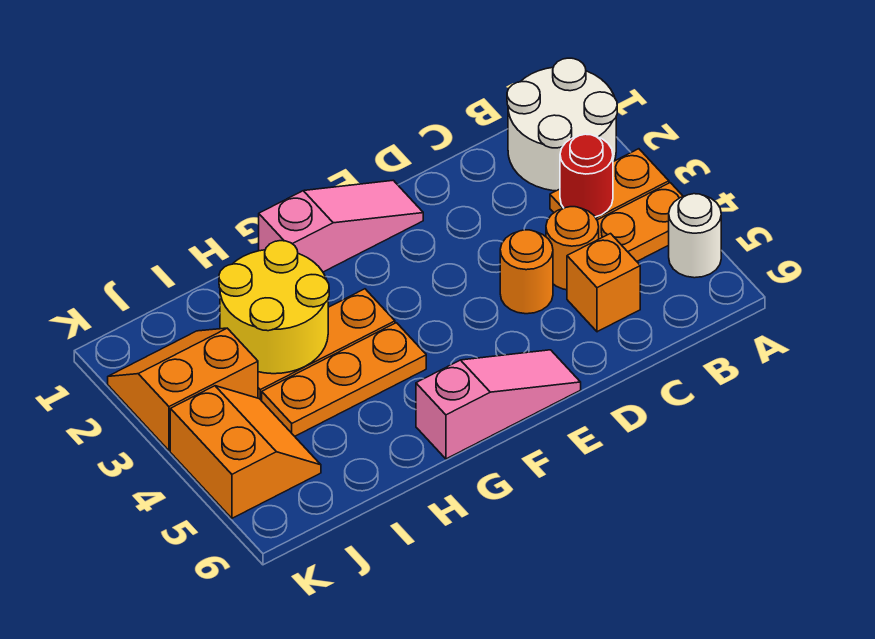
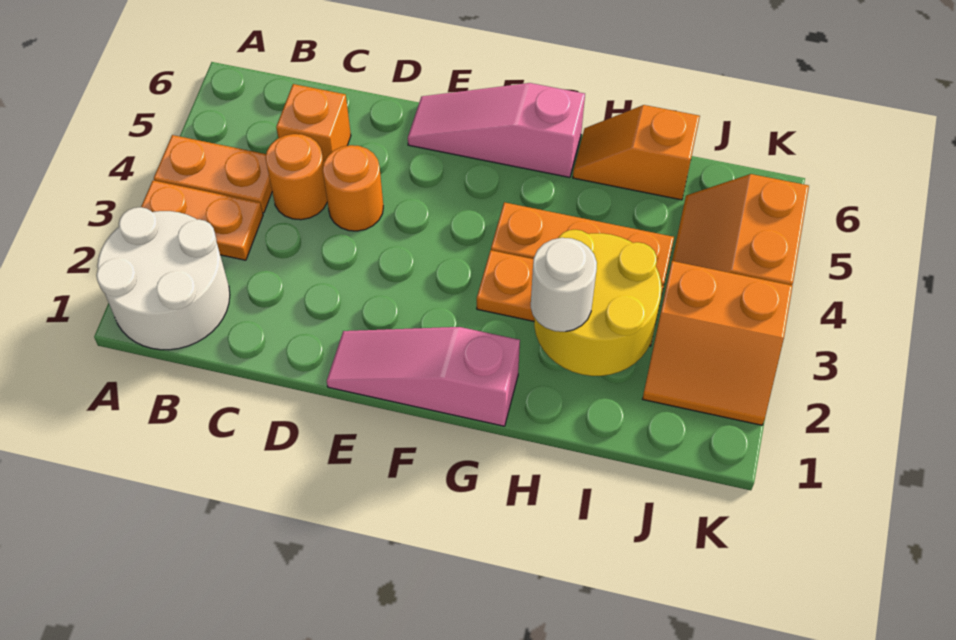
white round brick A5 level 1 -> white round brick H2 level 3
red round brick B3 level 2 -> none
none -> orange slope H6:I6 level 1 top I

